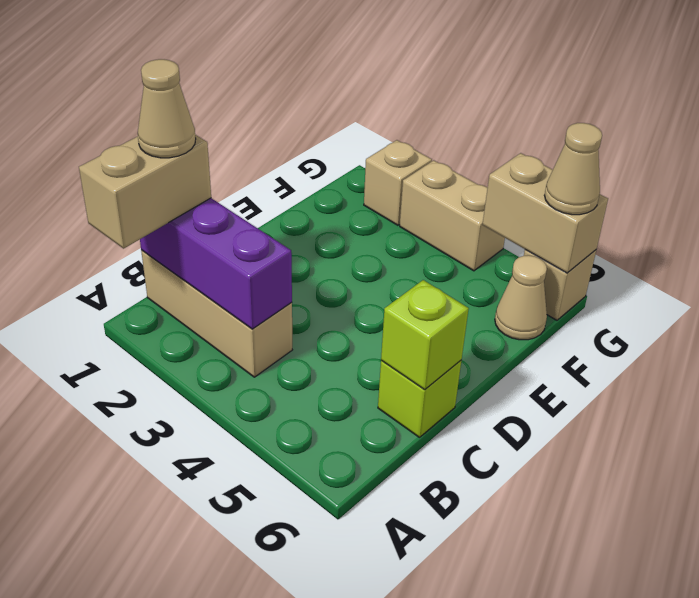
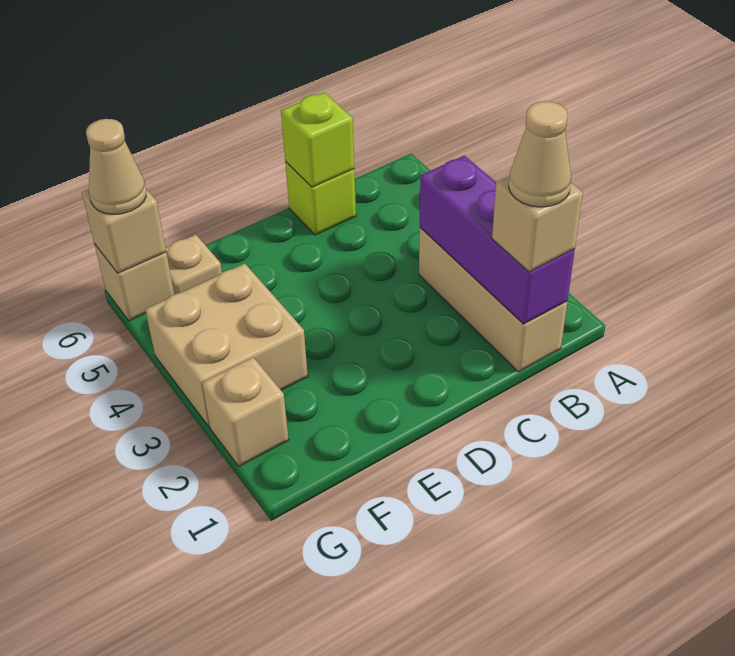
tan brick A1:B1 level 3 -> tan brick B1 level 3
tan cone F6 level 1 -> tan plate F6 level 1
tan brick G3:G4 level 1 -> tan brick F3:G4 level 1
tan brick G5:G6 level 2 -> tan brick G6 level 2

